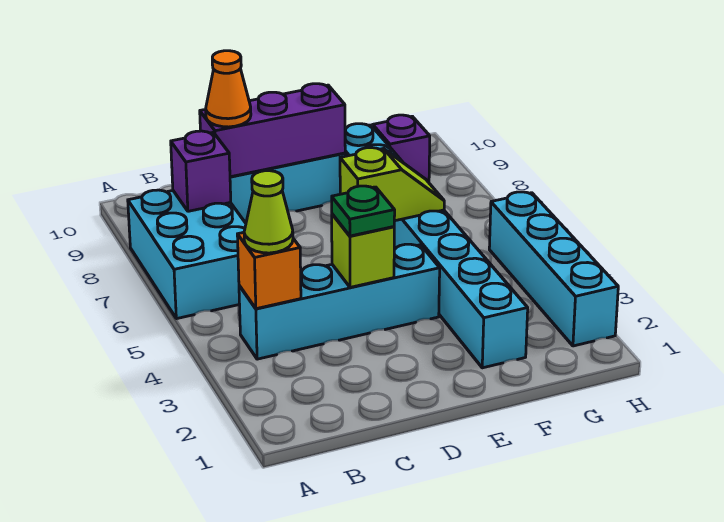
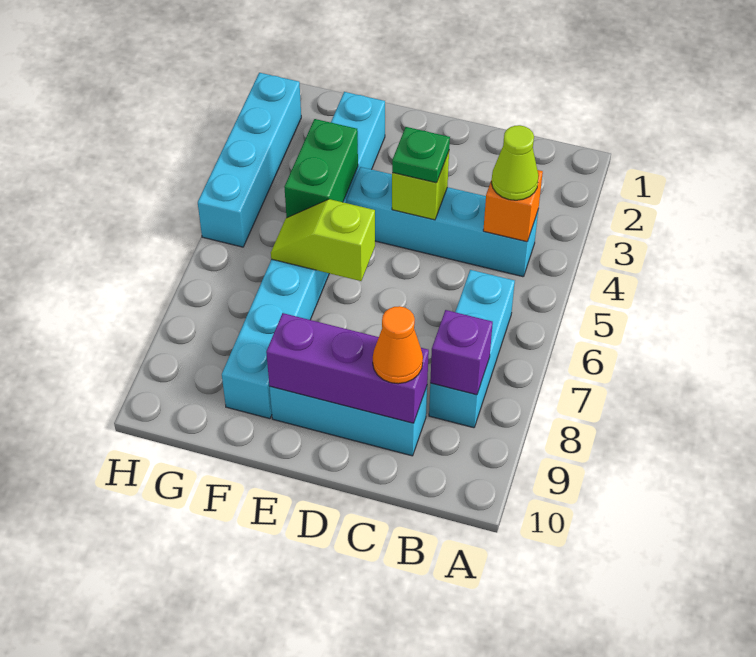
cyan brick A6:B8 level 1 -> cyan brick B6:B8 level 1
none -> green brick F4:F5 level 2
purple brick G9 level 1 -> none

